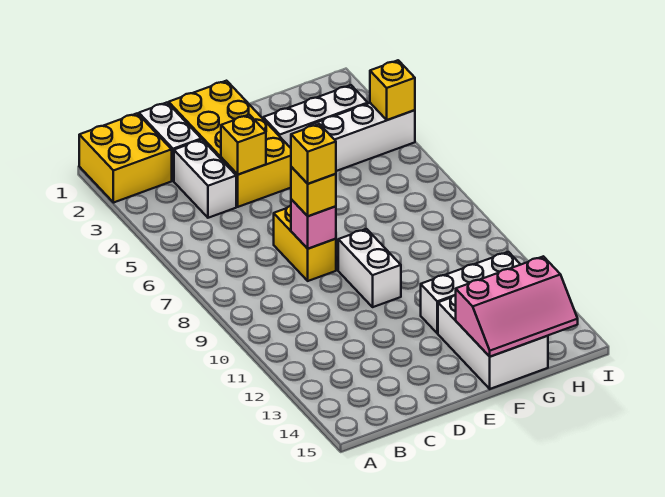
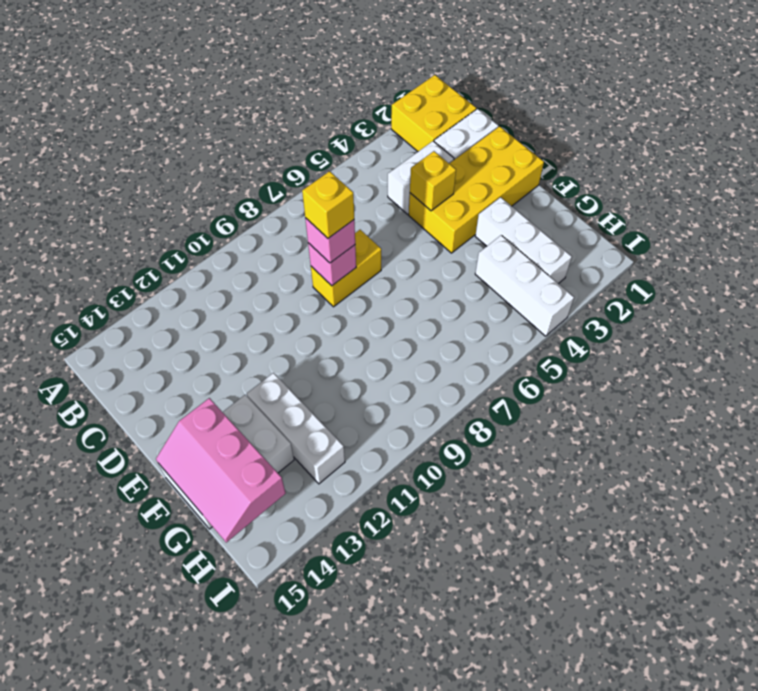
yellow brick D8 level 3 -> pink brick D8 level 3
white brick E9:E10 level 1 -> none
yellow brick I4 level 2 -> none

